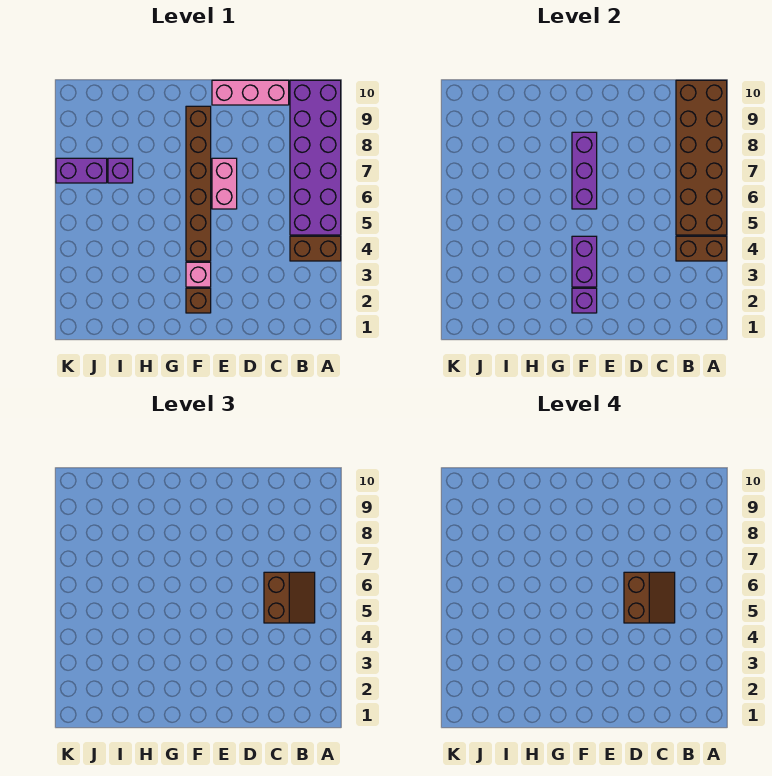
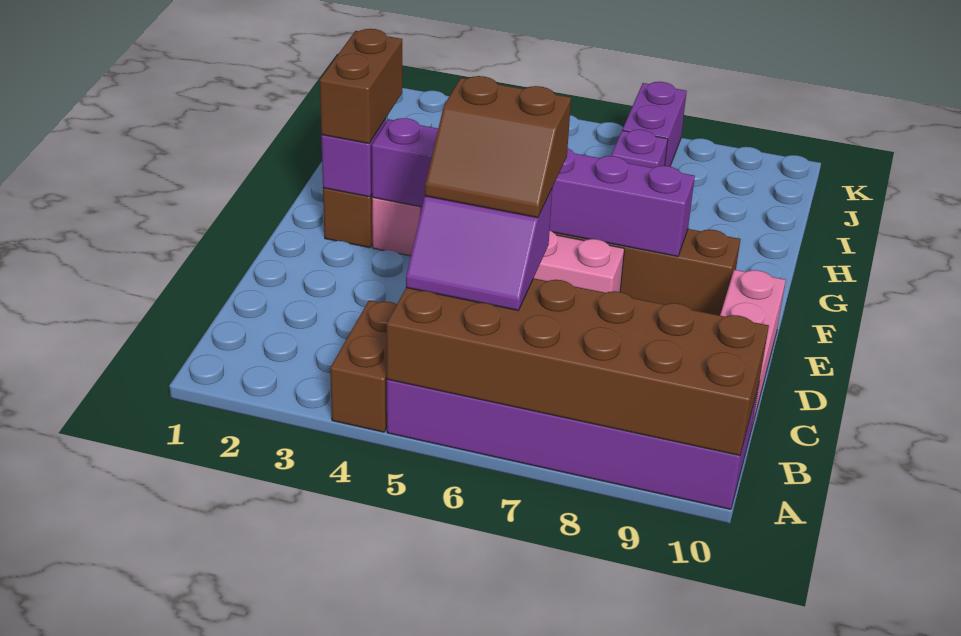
brown brick A4:B4 level 2 -> brown brick F2:G2 level 3
brown slope B5:C6 level 3 top C -> purple slope B5:C6 level 3 top C

